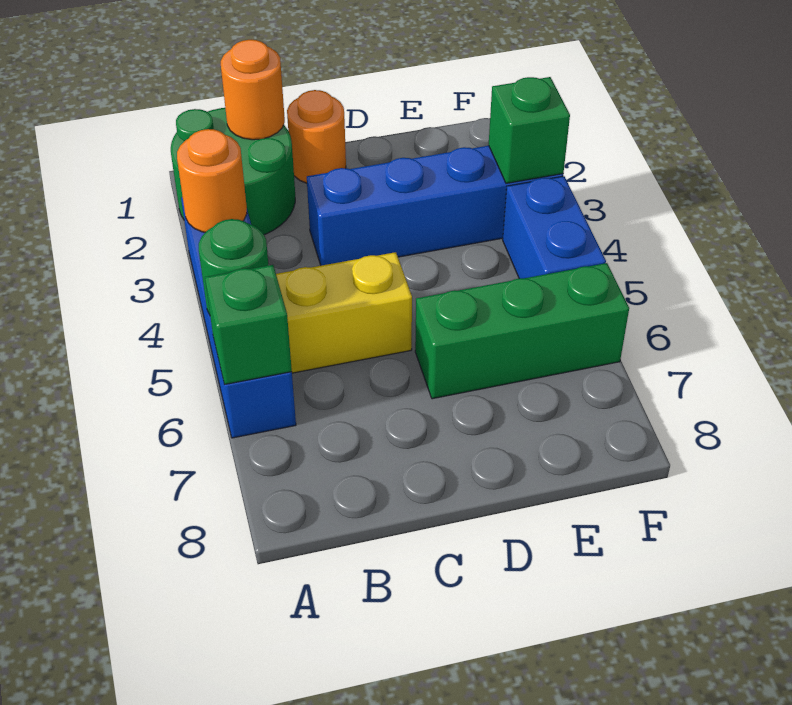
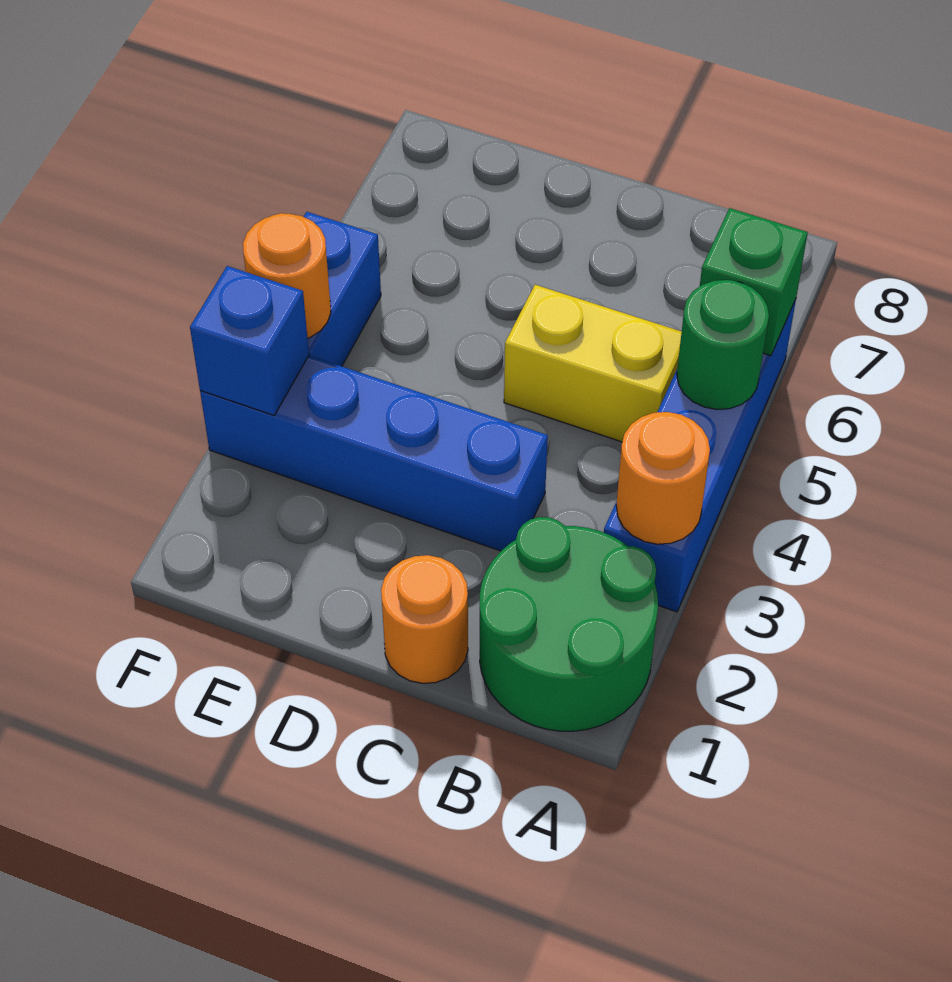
orange round brick B1 level 2 -> orange round brick F4 level 2
green brick D6:F6 level 1 -> none
green brick F3 level 2 -> blue brick F3 level 2

